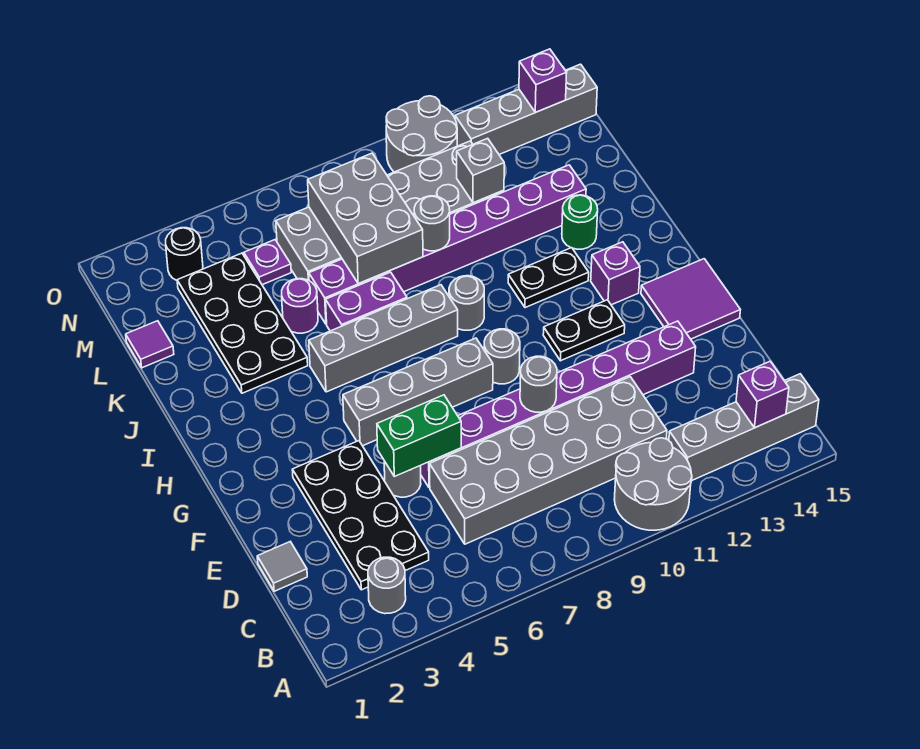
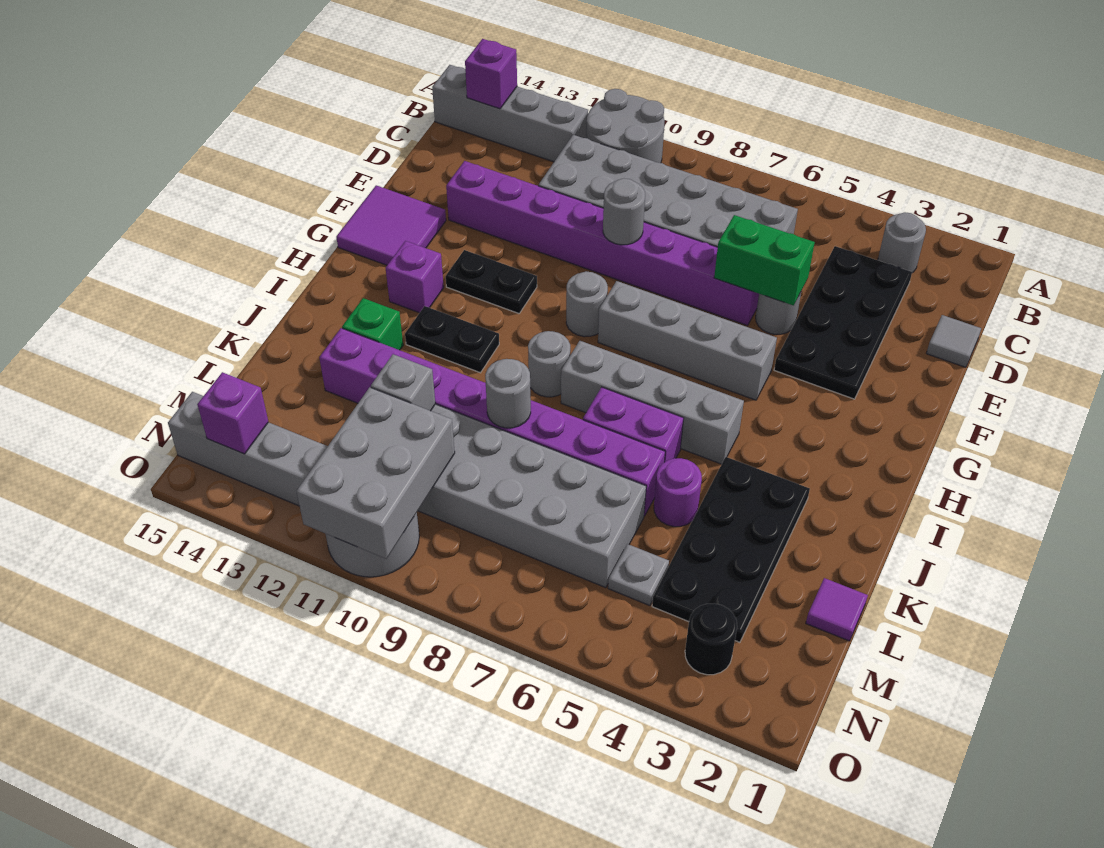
green round brick J13 level 1 -> green brick J13 level 1
grey brick K7:M8 level 2 -> grey brick M10:O11 level 2
purple plate M5 level 1 -> grey plate M5 level 1

